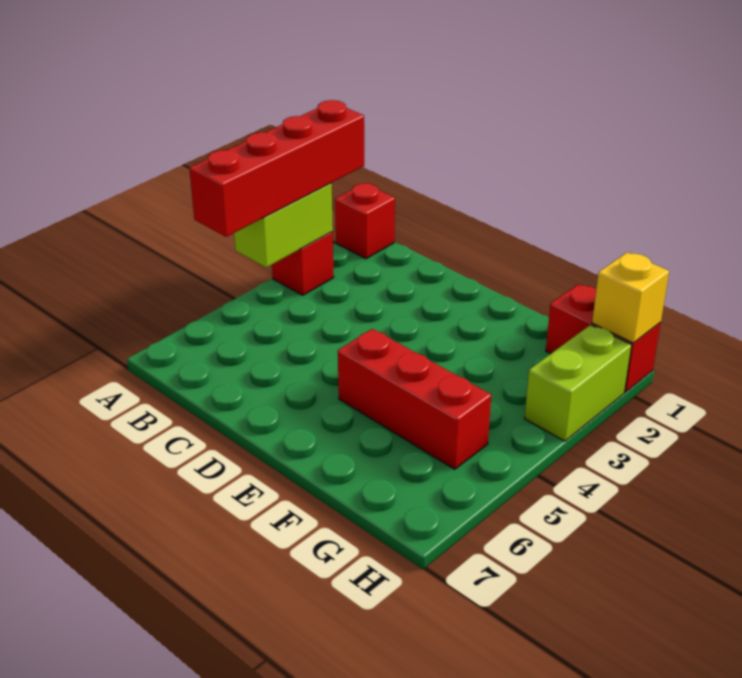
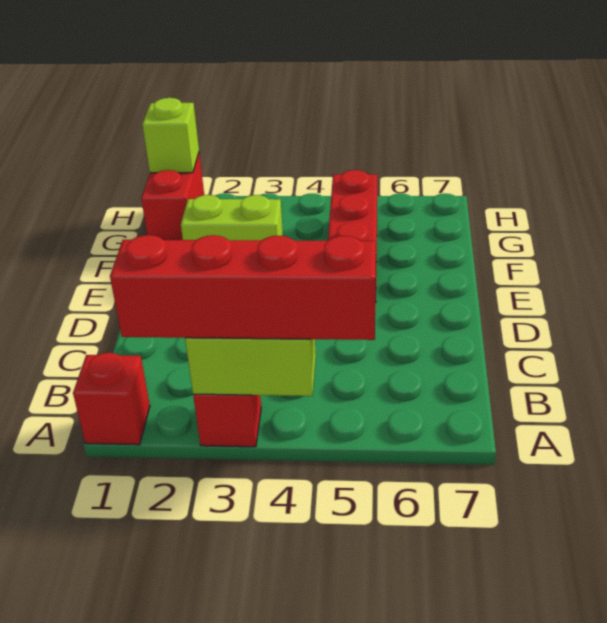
yellow brick H1 level 2 -> lime brick H1 level 2
lime brick H2:H3 level 1 -> lime brick F2:F3 level 1

